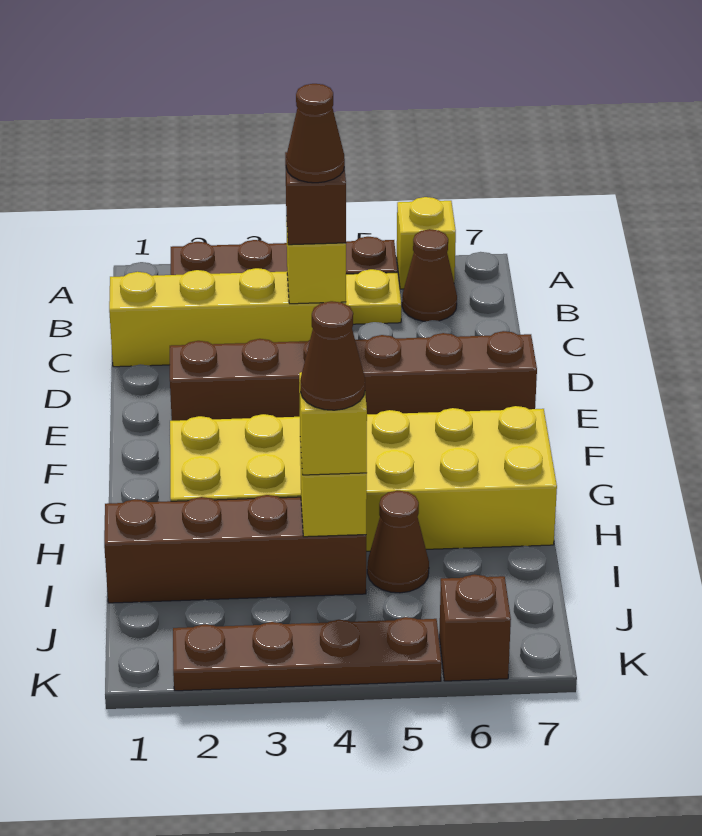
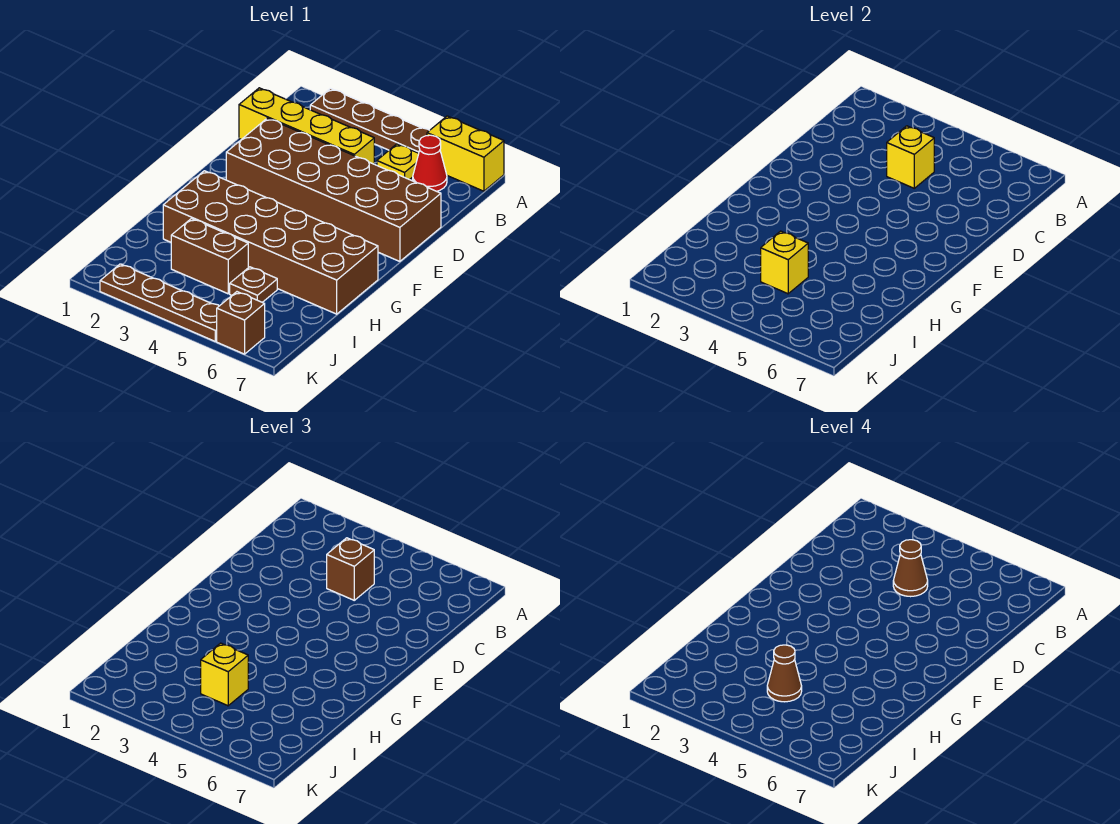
yellow brick A6 level 1 -> yellow brick A6:A7 level 1
brown cone B6 level 1 -> red cone B6 level 1
brown brick E2:E7 level 1 -> brown brick D2:E7 level 1
yellow brick G2:H7 level 1 -> brown brick G2:H7 level 1
brown brick I1:I4 level 1 -> brown brick I3:I4 level 1
brown cone I5 level 1 -> brown plate I5 level 1

